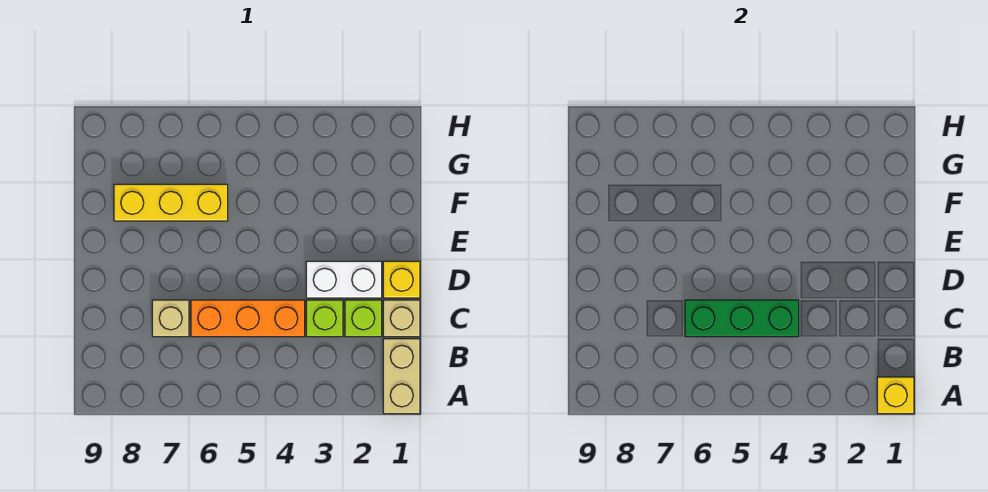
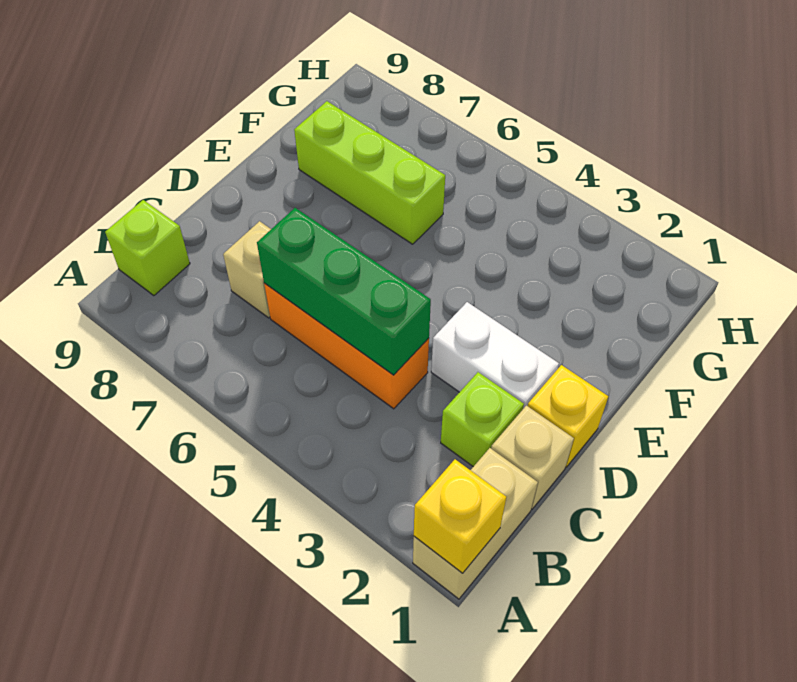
lime brick C3 level 1 -> lime brick B9 level 1
yellow brick F6:F8 level 1 -> lime brick F6:F8 level 1

